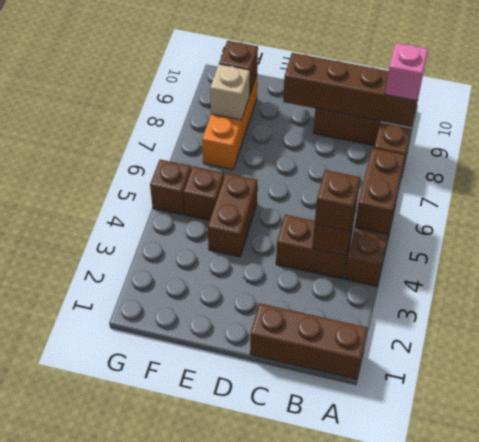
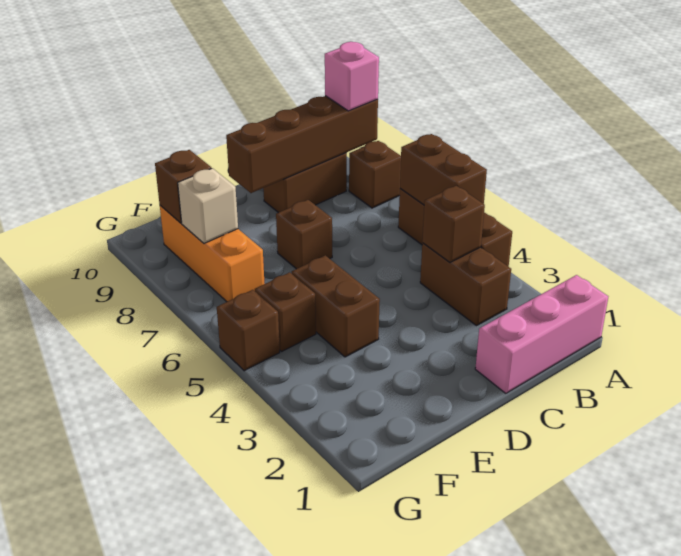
brown brick A1:C1 level 1 -> pink brick A1:C1 level 1
brown brick B4:C4 level 1 -> brown brick B3:B4 level 1
brown brick B4 level 3 -> brown brick D7 level 1

